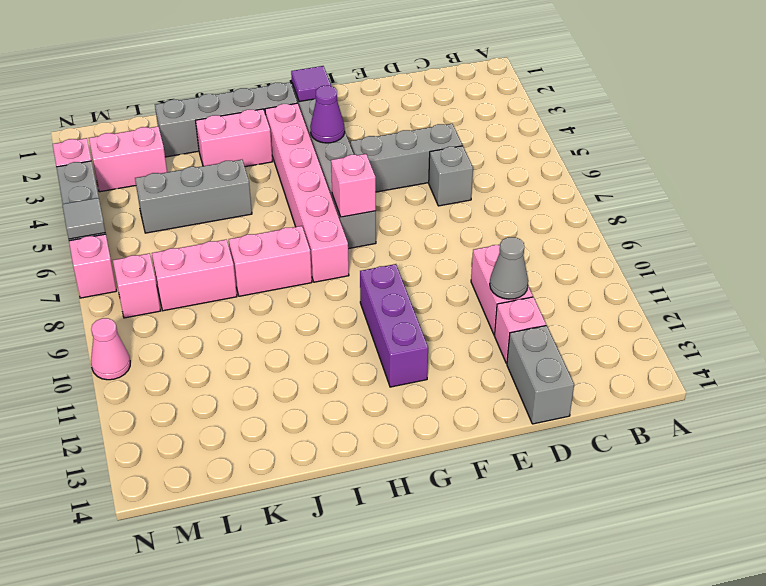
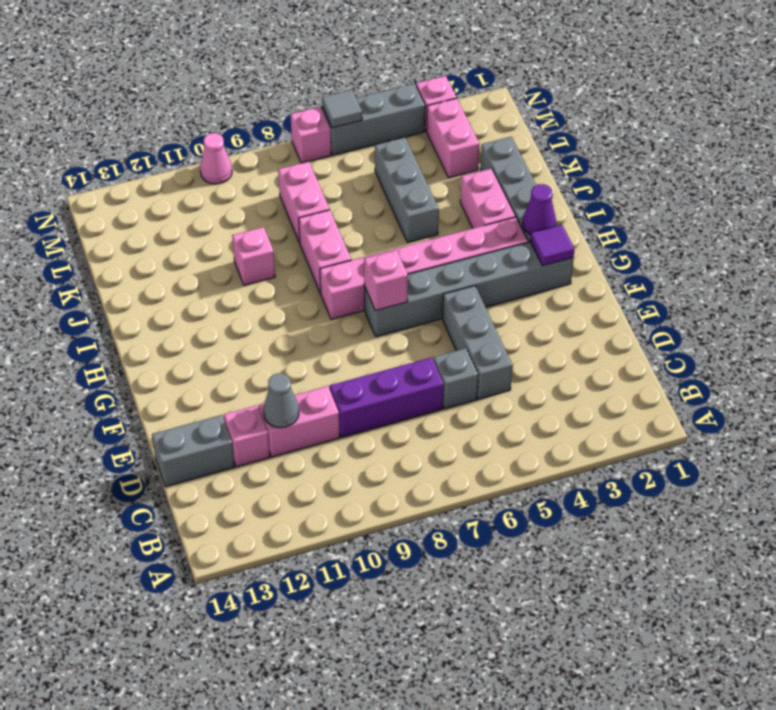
purple cone G4 level 2 -> purple cone H2 level 2
purple brick G10:G12 level 1 -> purple brick D7:D9 level 1
pink brick M8 level 1 -> pink brick J10 level 1

